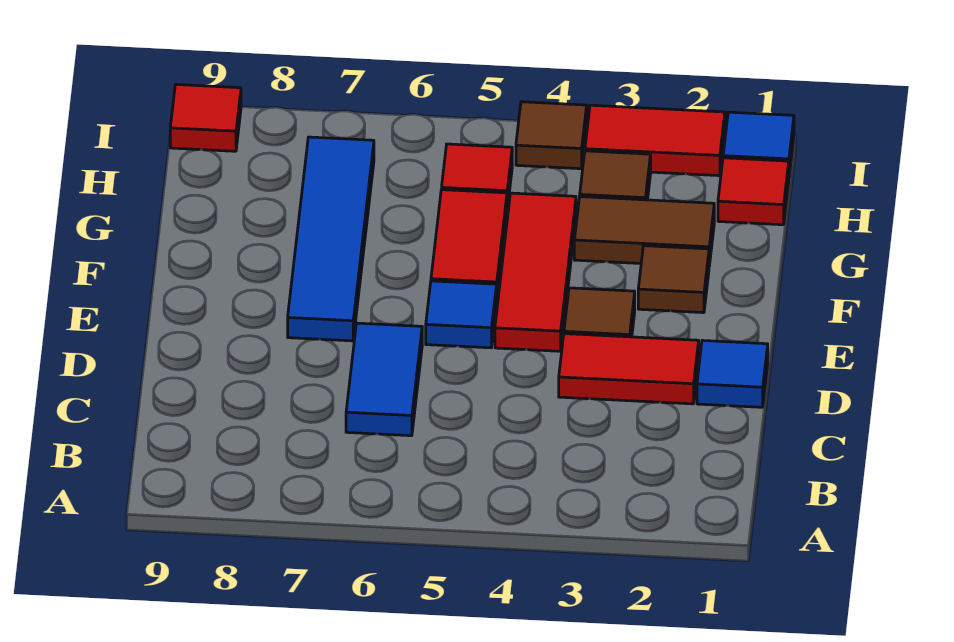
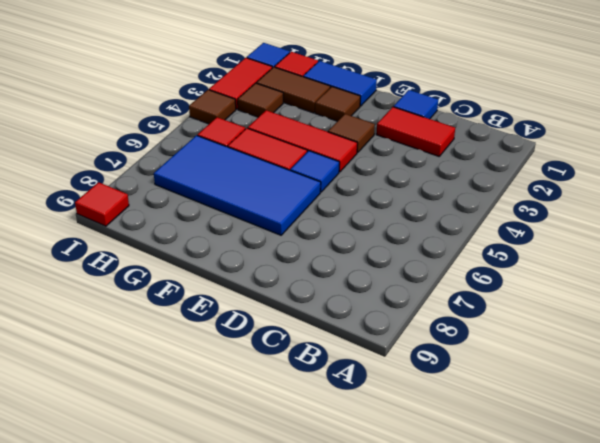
blue tile C6:D6 level 1 -> blue tile F1:G1 level 1
red tile D2:D3 level 1 -> red tile C2:D2 level 1
blue tile E7:H7 level 1 -> blue tile E6:H7 level 1
brown tile G2:G3 level 1 -> brown tile G2:H2 level 1

